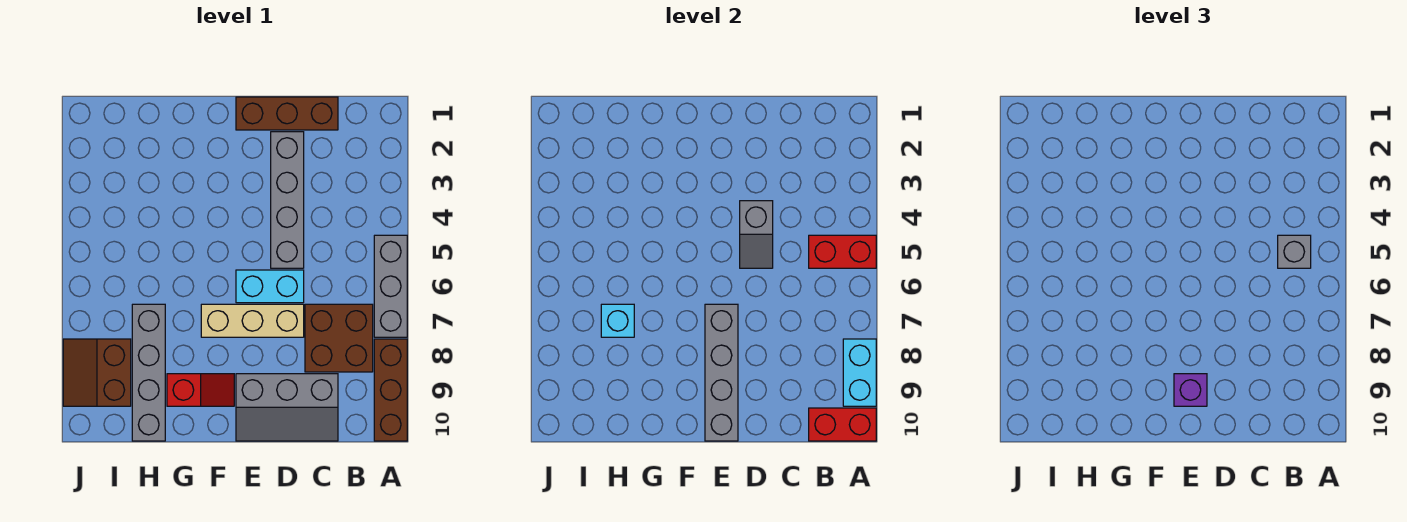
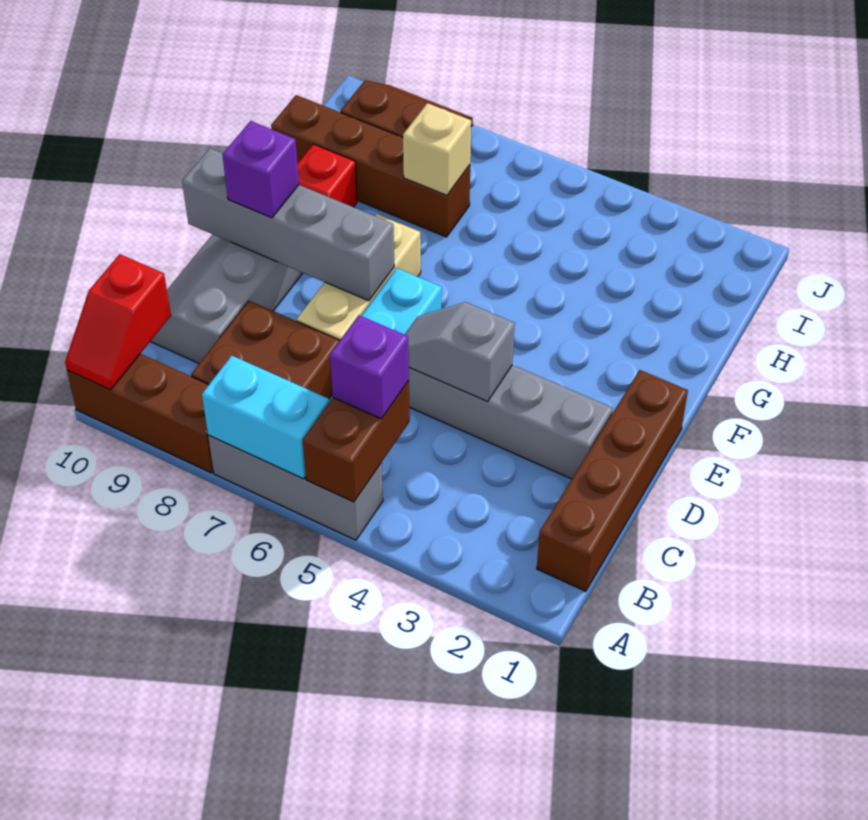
red brick A5:B5 level 2 -> brown brick A5:B5 level 2
cyan brick A8:A9 level 2 -> cyan brick A6:A7 level 2
red brick A10:B10 level 2 -> red slope A10:B10 level 2 top B
grey brick B5 level 3 -> purple brick B5 level 3
brown brick C1:E1 level 1 -> brown brick B1:E1 level 1
grey brick H7:H10 level 1 -> brown brick H7:H10 level 1
cyan brick H7 level 2 -> tan brick H7 level 2

